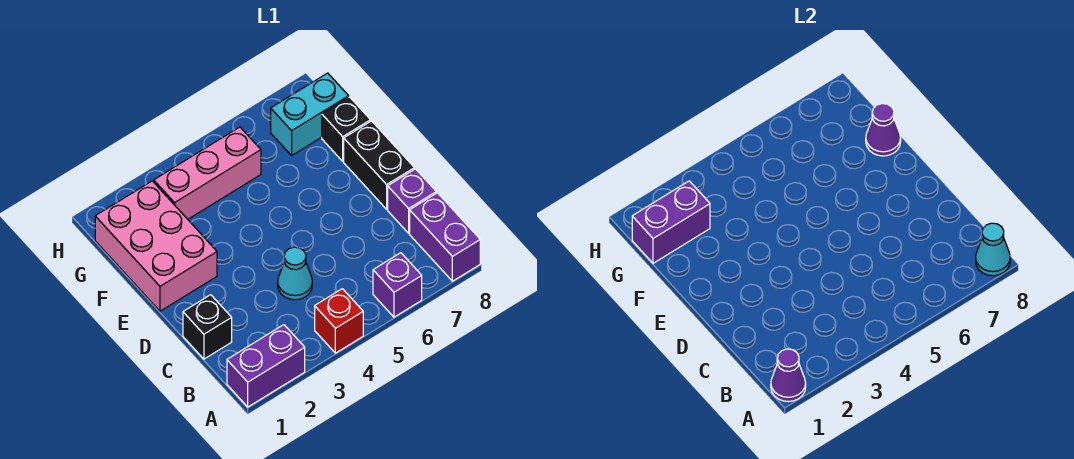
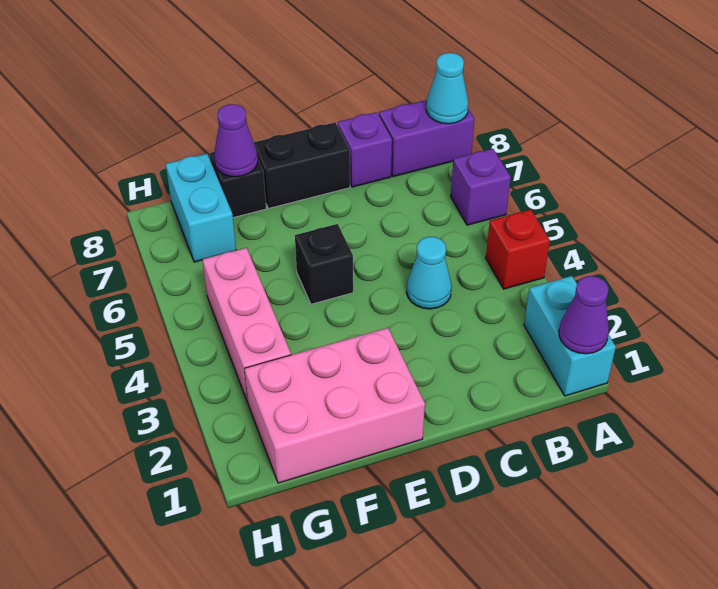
purple brick A1:A2 level 1 -> cyan brick A1:A2 level 1
black brick C1 level 1 -> black brick E5 level 1
purple brick G1:G2 level 2 -> none

